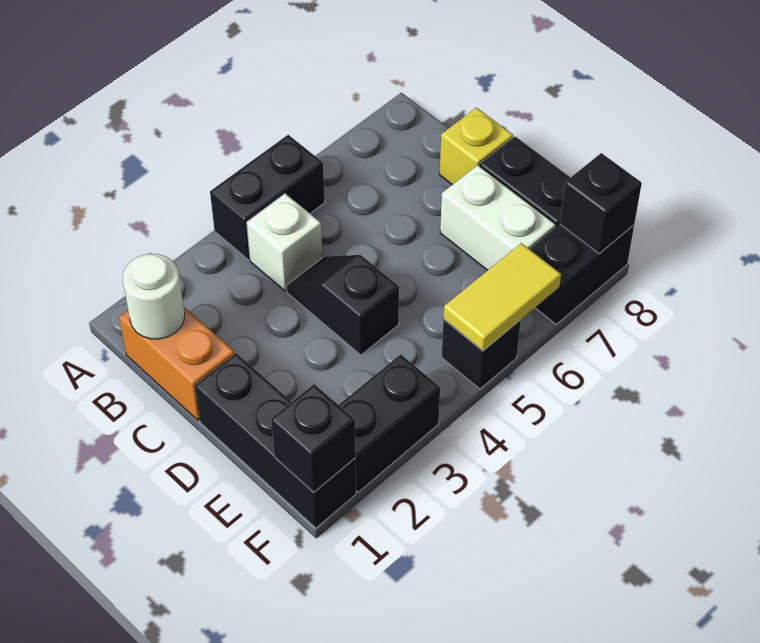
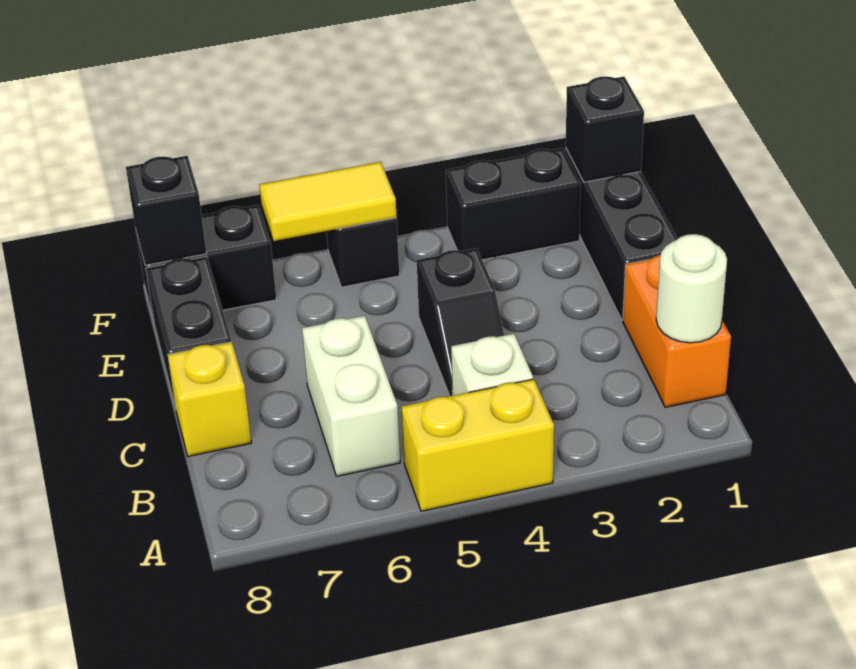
black brick A4:A5 level 1 -> yellow brick A4:A5 level 1
white brick D7:E7 level 1 -> white brick B6:C6 level 1

